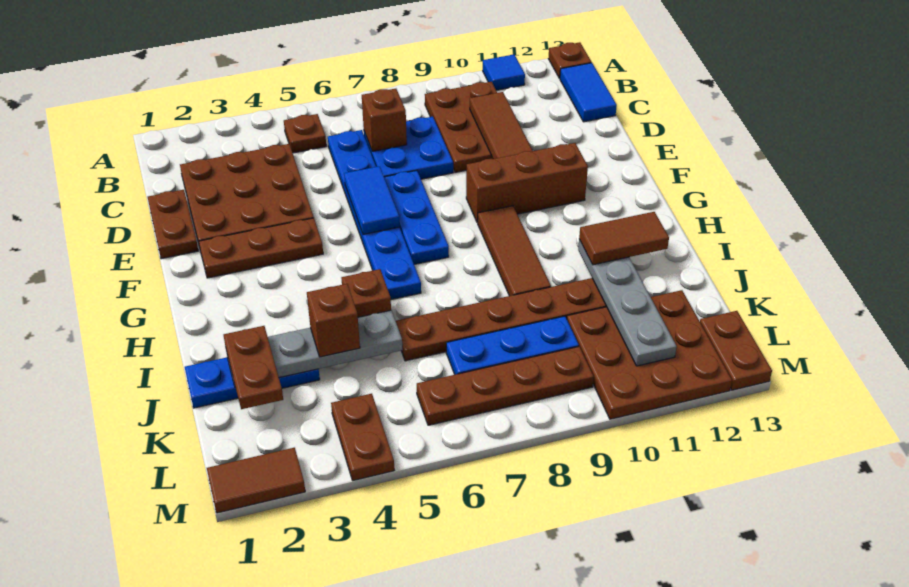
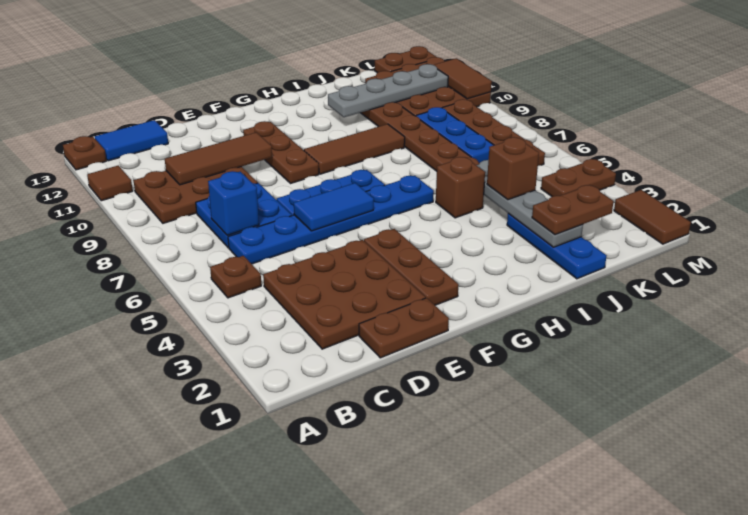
blue tile A11 level 1 -> brown tile A11 level 1
brown brick C7 level 2 -> blue brick C7 level 2
brown brick F9:F11 level 1 -> brown plate F9:F11 level 1
brown tile I11:I12 level 3 -> brown tile M10:M11 level 2

